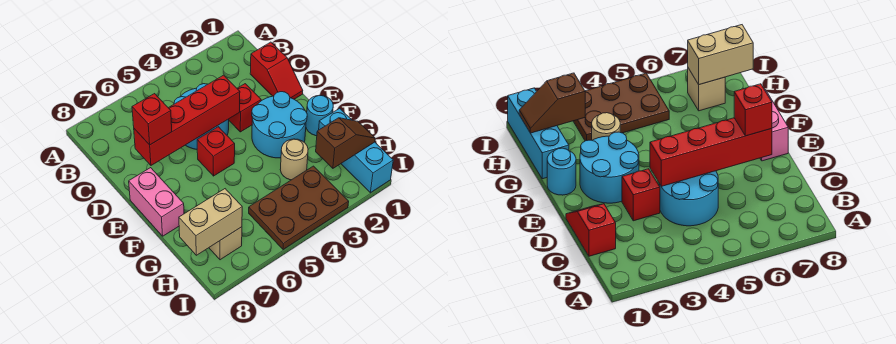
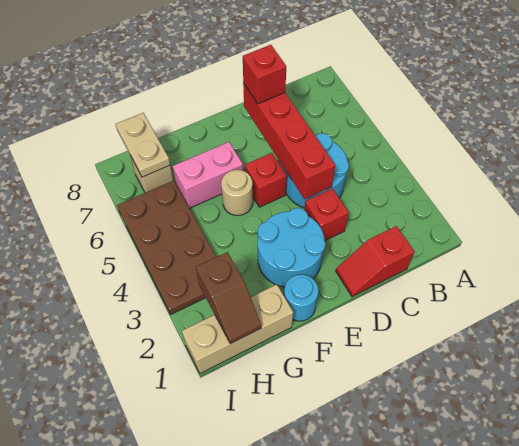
pink brick E8:F8 level 1 -> pink brick F6:G6 level 1
cyan brick G1:I1 level 1 -> tan brick G1:I1 level 1
tan round brick G3 level 1 -> tan round brick F5 level 1
brown plate H3:I5 level 1 -> brown plate H3:I6 level 1
tan brick H7:H8 level 2 -> tan plate H7:H8 level 2

